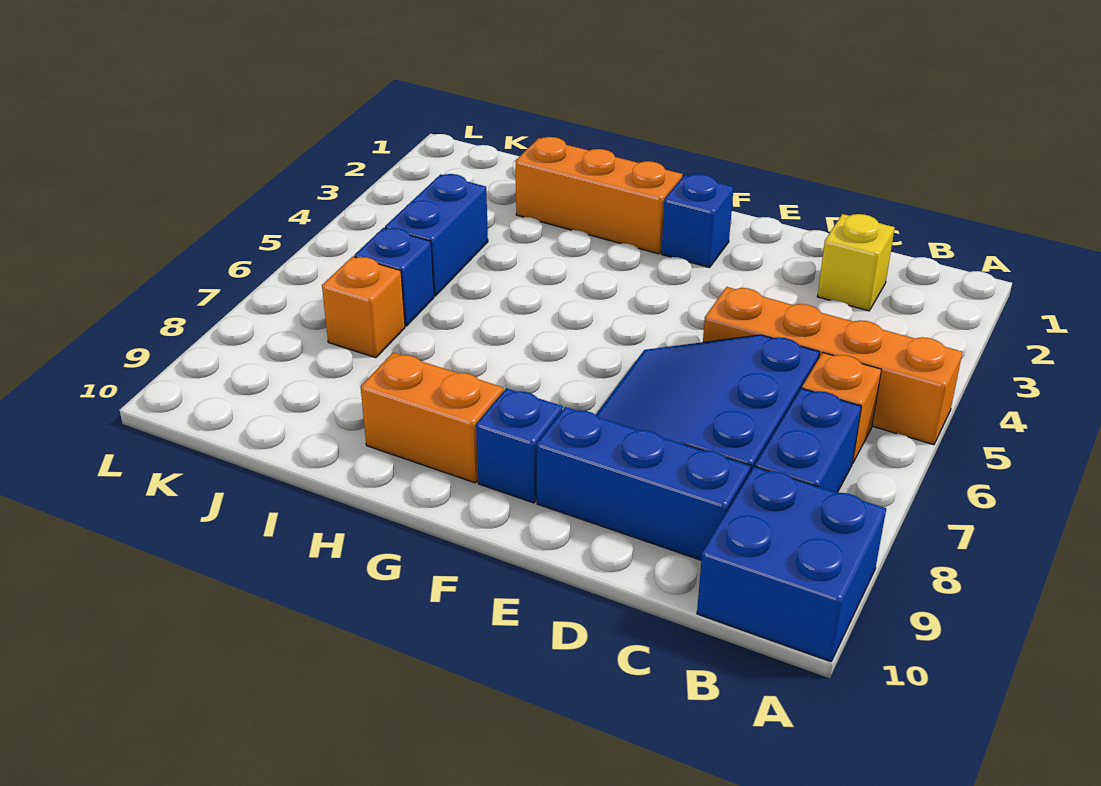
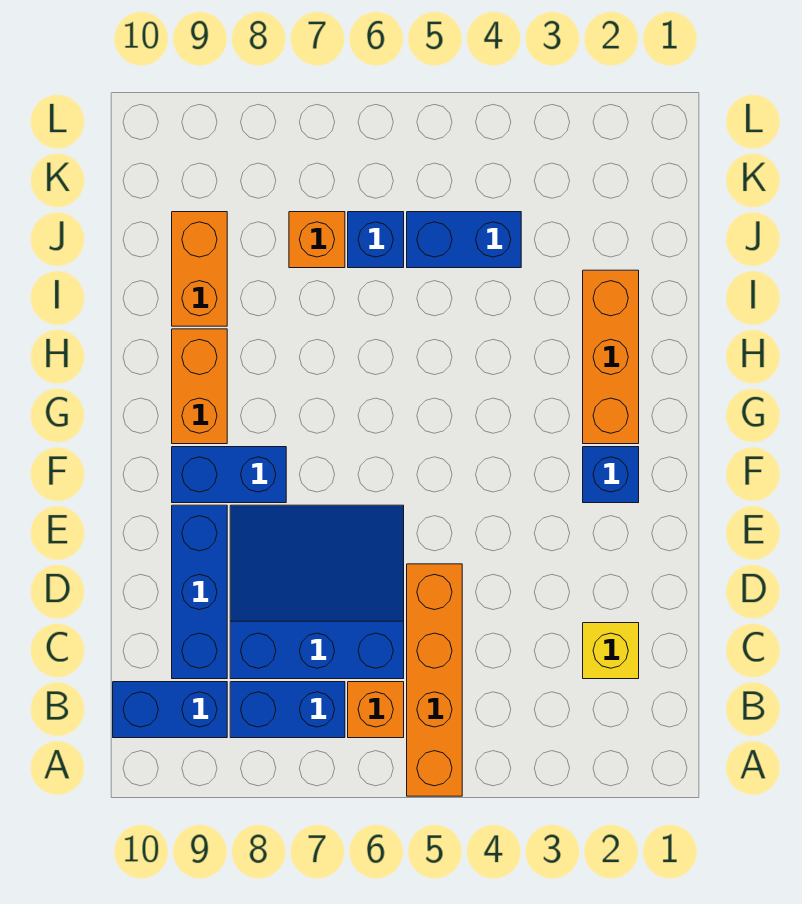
blue brick A9:B10 level 1 -> blue brick B9:B10 level 1
blue brick F9 level 1 -> blue brick F8:F9 level 1
none -> orange brick I9:J9 level 1

